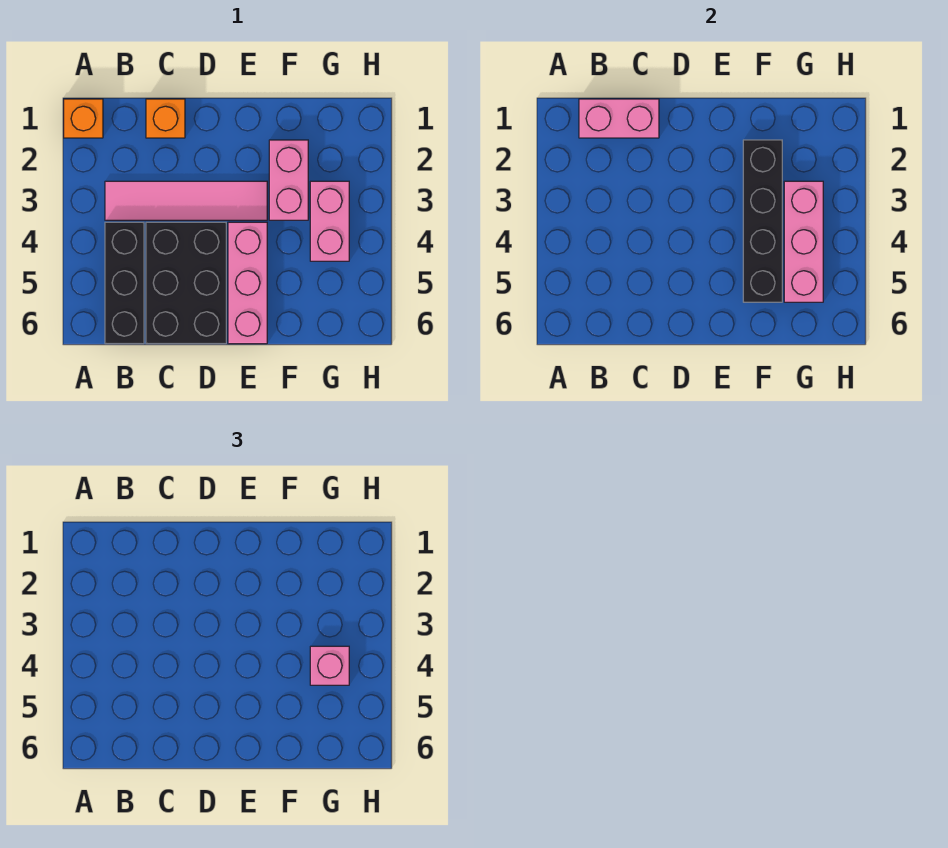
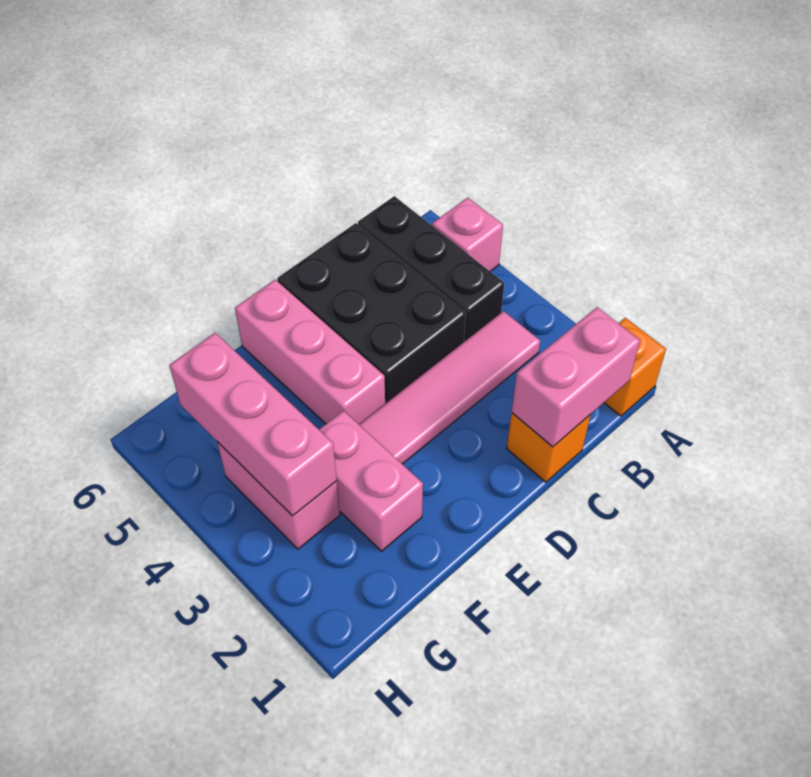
black brick F2:F5 level 2 -> none
pink brick G4 level 3 -> pink brick A5 level 1

